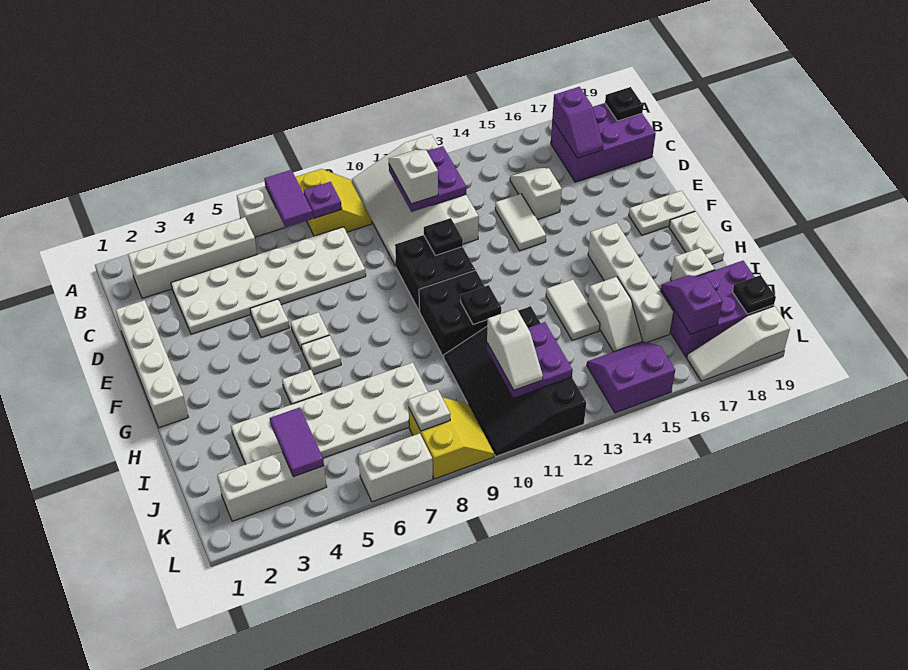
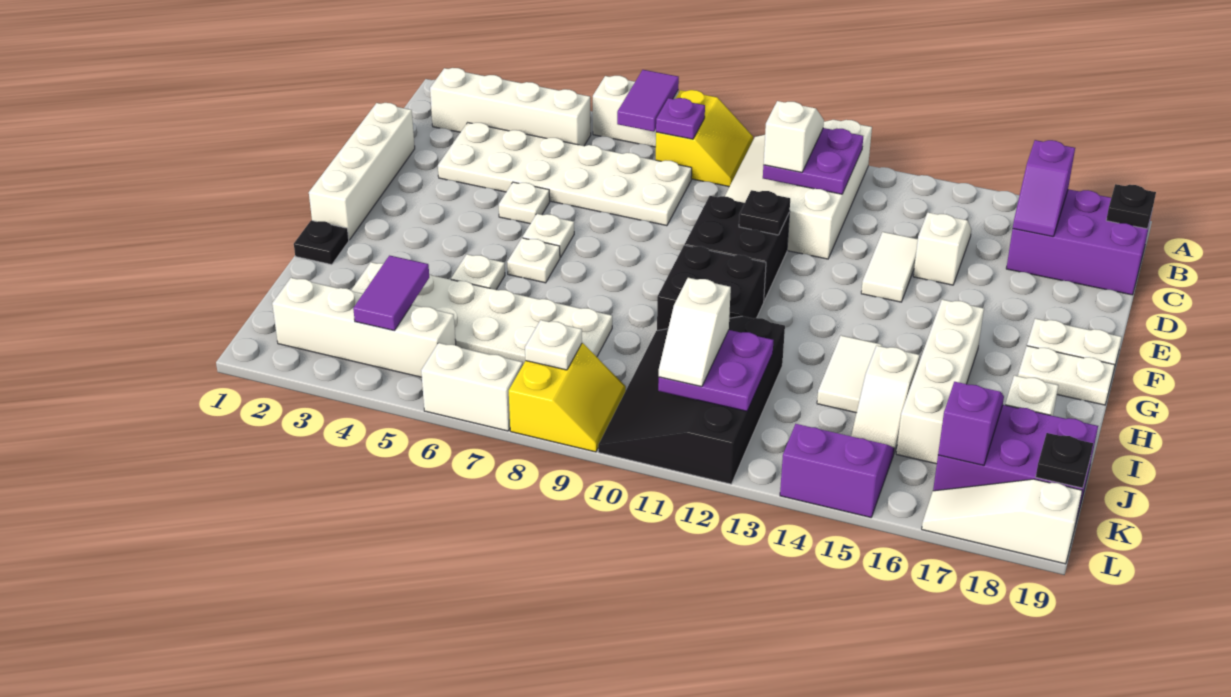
white plate G19:H19 level 1 -> white plate G18:G19 level 1
black plate H11 level 2 -> black plate H1 level 1
white brick K2:K4 level 1 -> white brick K2:K5 level 1

